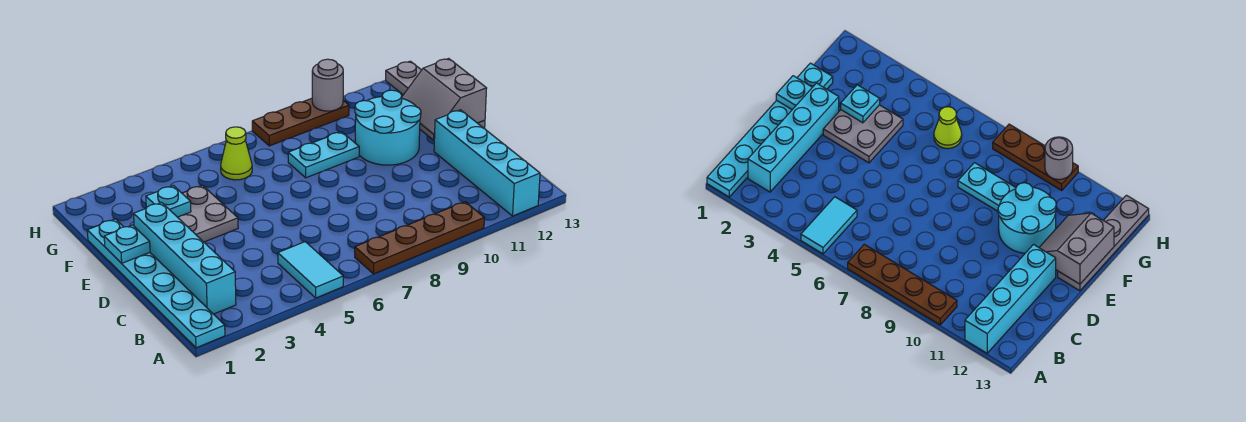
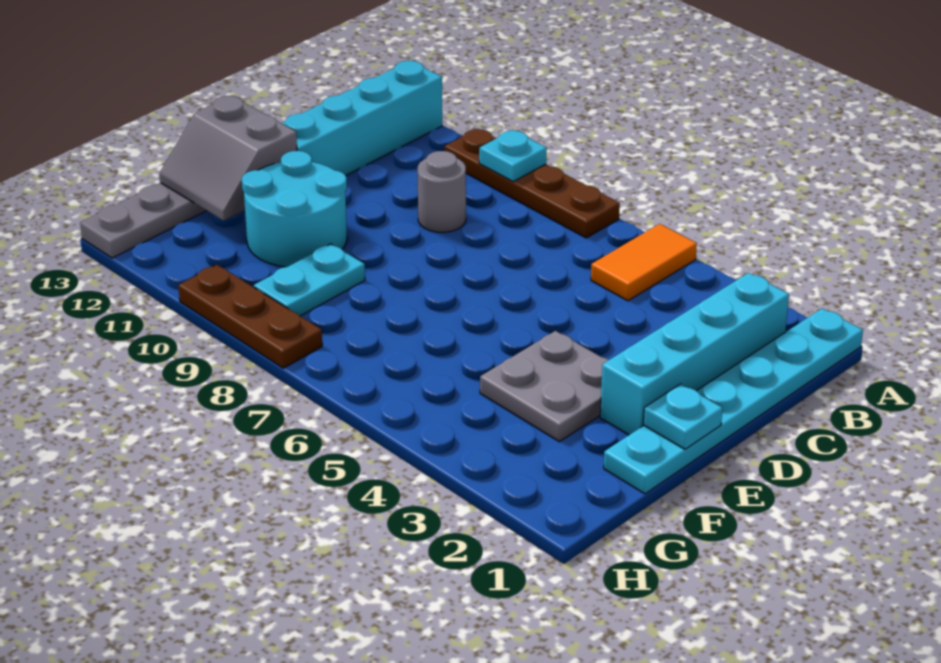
cyan tile A5:B5 level 1 -> orange tile A5:B5 level 1
grey slope E12:F13 level 2 top 13 -> grey slope E12:F13 level 2 top E
cyan plate F3 level 2 -> cyan plate A9 level 2
cyan plate F8:F9 level 1 -> cyan plate F9:G9 level 1
lime cone G6 level 1 -> none
grey round brick H10 level 2 -> grey round brick C9 level 1

